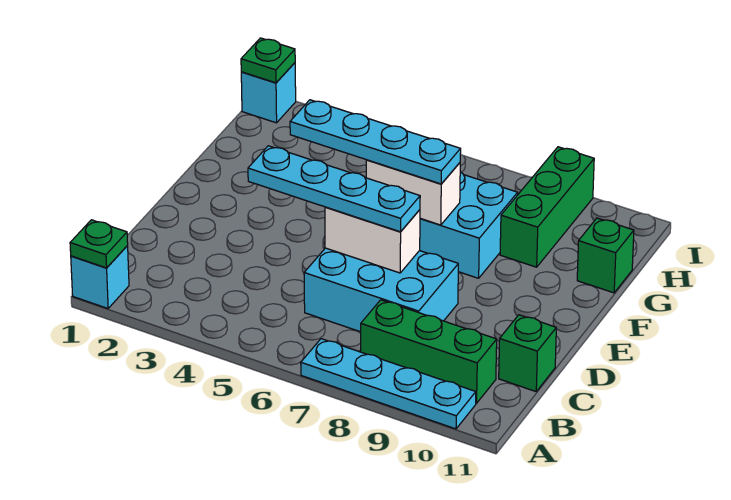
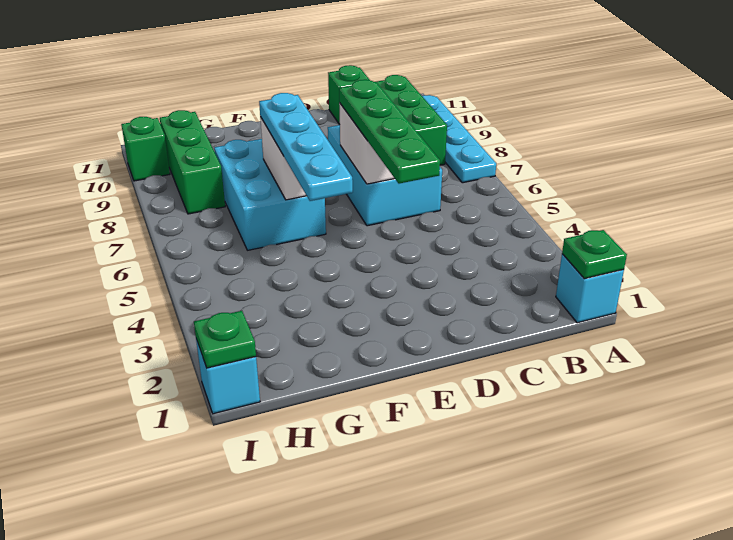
cyan plate D4:D7 level 3 -> green plate D4:D7 level 3
green brick G9:I9 level 1 -> green brick H8:H10 level 1
green brick G11 level 1 -> green brick I10 level 1

